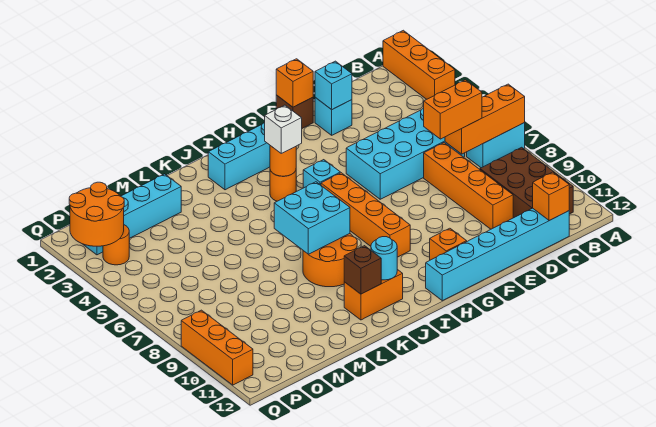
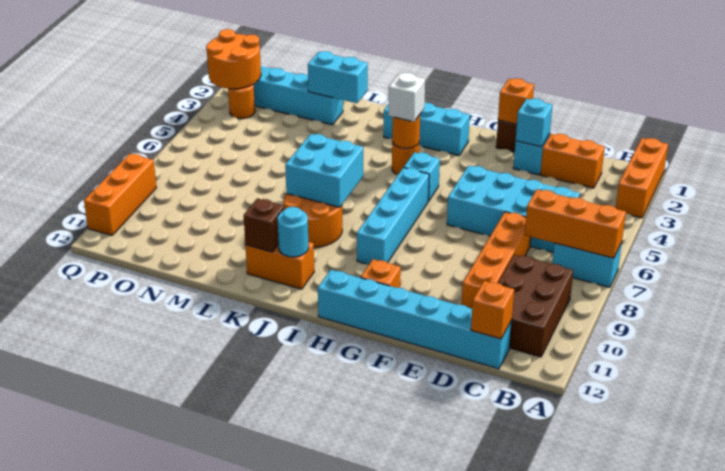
orange brick C7:D7 level 3 -> orange brick C2:D2 level 1
orange brick H6:H9 level 1 -> cyan brick H6:H9 level 1
none -> cyan brick L2:M2 level 2

